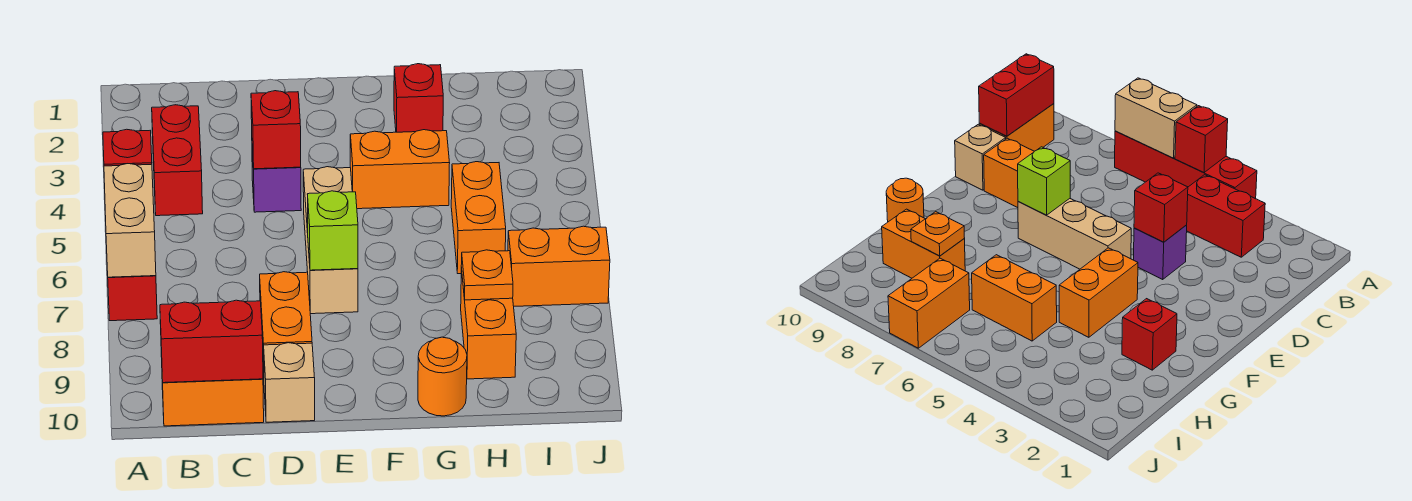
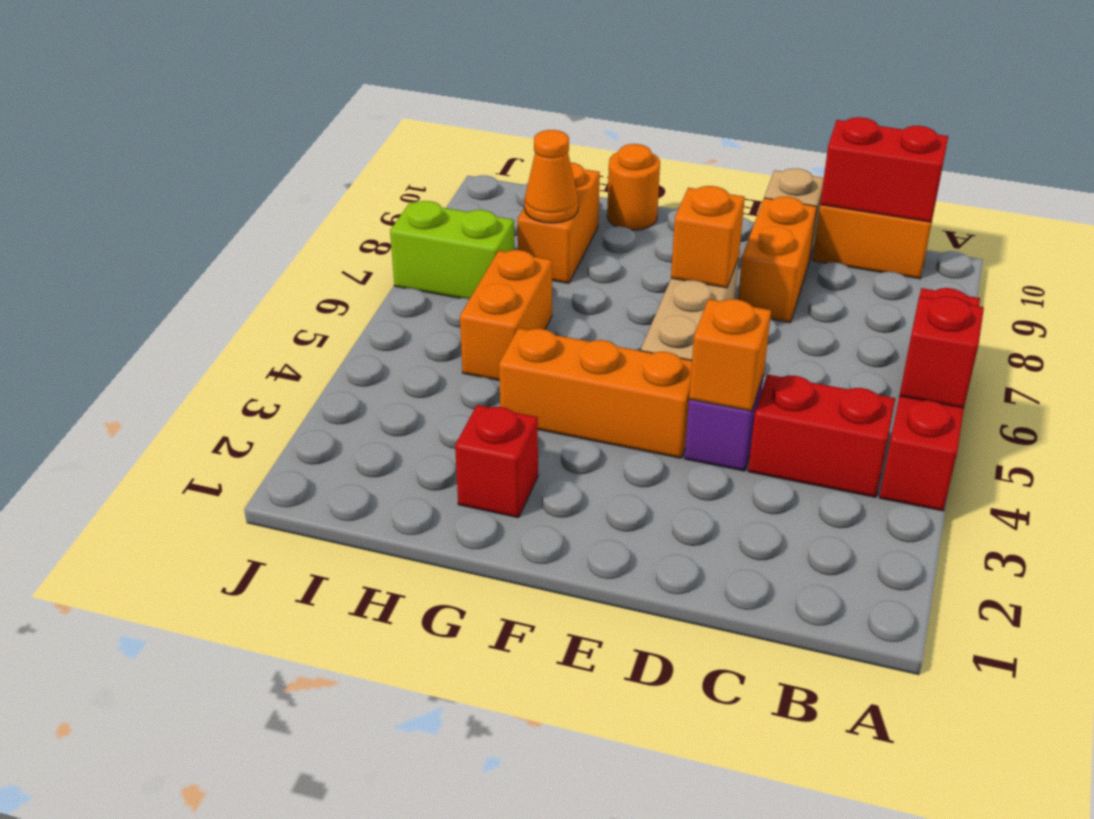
tan brick A6:A7 level 2 -> none
red brick B3:B4 level 1 -> red brick B4:C4 level 1
red brick D4 level 2 -> orange brick D4 level 2
lime brick E7 level 2 -> orange brick E7 level 2
orange brick F4:G4 level 1 -> orange brick E4:G4 level 1
orange plate H8 level 2 -> orange cone H8 level 2
orange brick I7:J7 level 1 -> lime brick I7:J7 level 1

